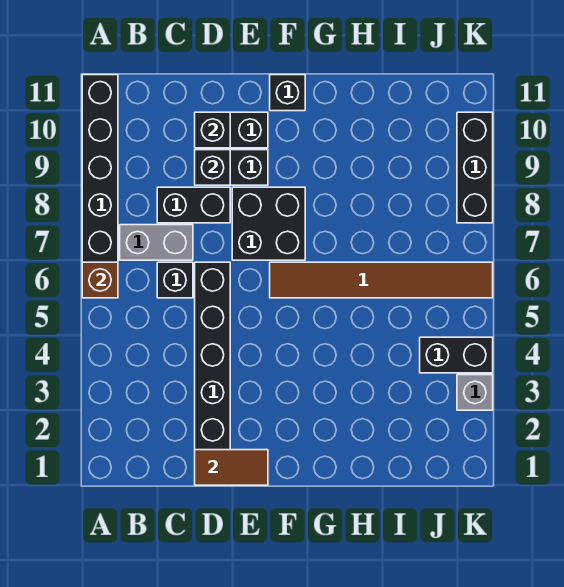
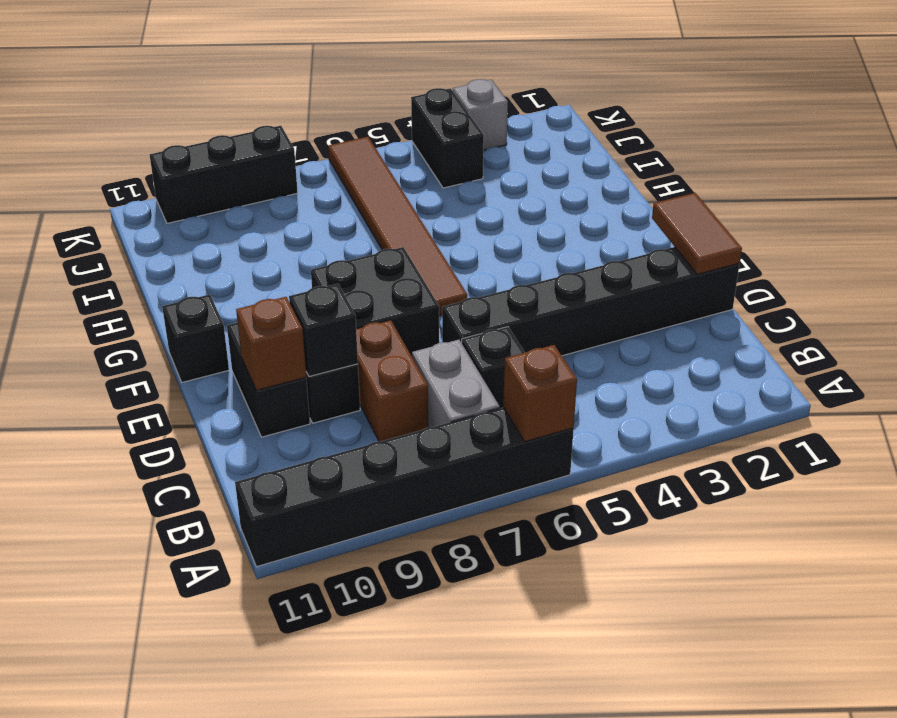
black brick C8:D8 level 1 -> brown brick C8:D8 level 1
black brick D10 level 2 -> brown brick D10 level 2

